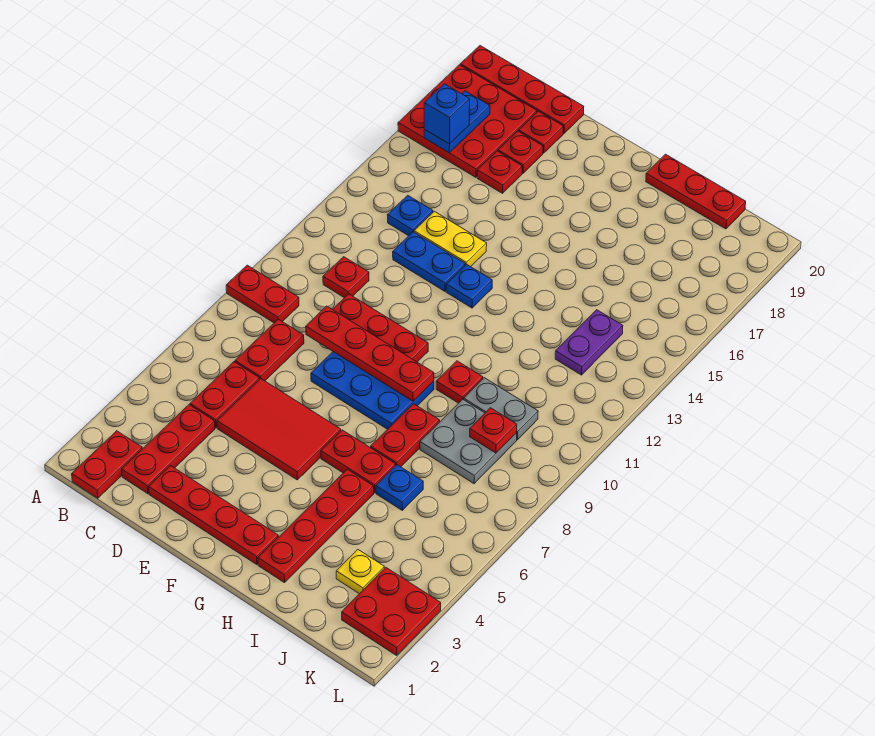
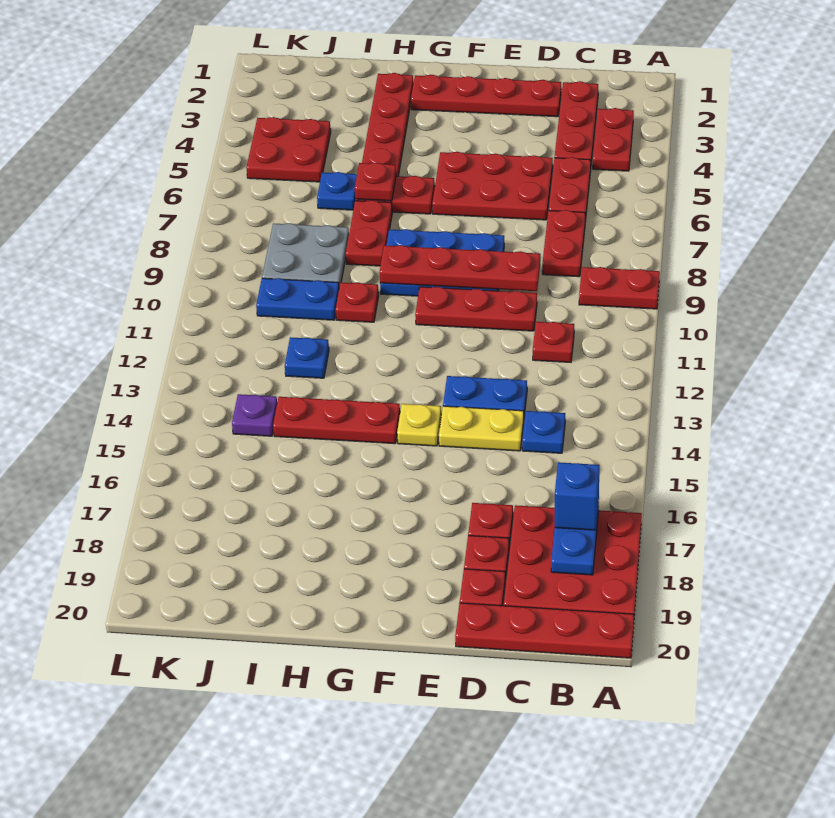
red plate B1:B2 level 1 -> red plate B3:B4 level 1
red tile D5:F6 level 1 -> red plate D5:F6 level 1
blue plate F13 level 1 -> blue plate I12 level 1
red plate H20:J20 level 1 -> red plate G14:I14 level 1
grey plate I10:J10 level 1 -> blue plate I10:J10 level 1
yellow plate J3 level 1 -> yellow plate F14 level 1
red plate J9 level 2 -> red plate H6 level 2
purple plate J13:J14 level 1 -> purple plate J14 level 1
red plate K2:L3 level 1 -> red plate J4:K5 level 1

